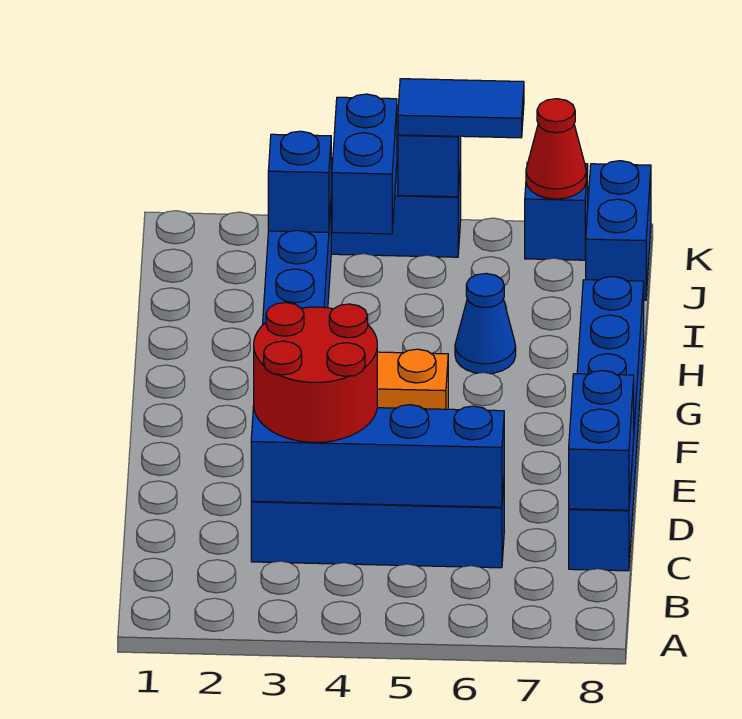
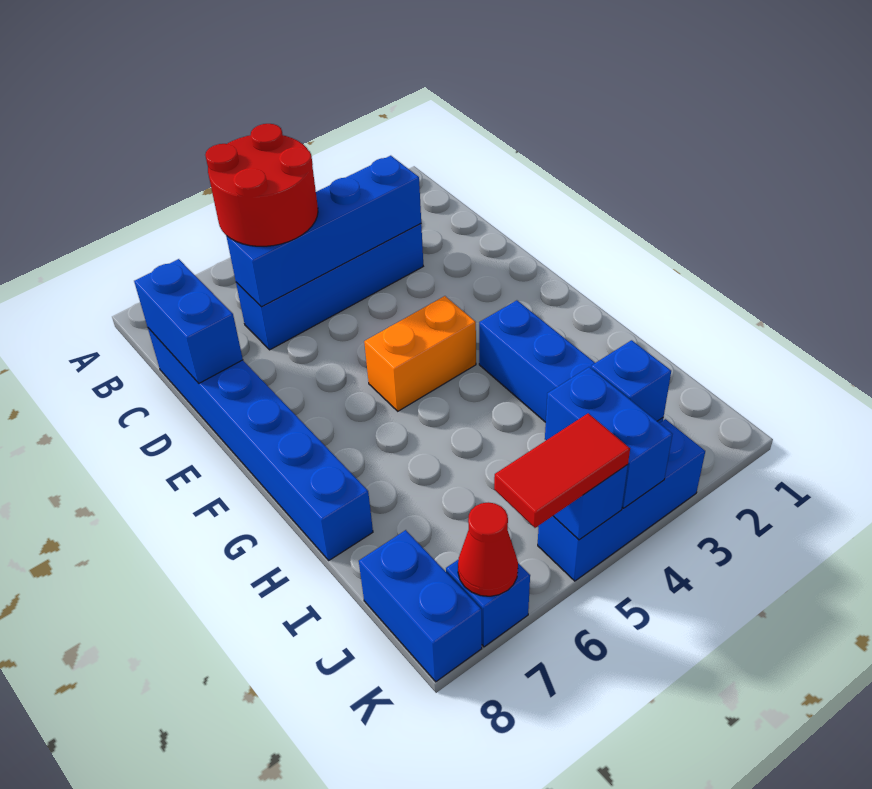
red round brick C3:D4 level 3 -> red round brick B5:C6 level 3
blue cone H6 level 1 -> none
blue tile K5:K6 level 3 -> red tile K5:K6 level 3

